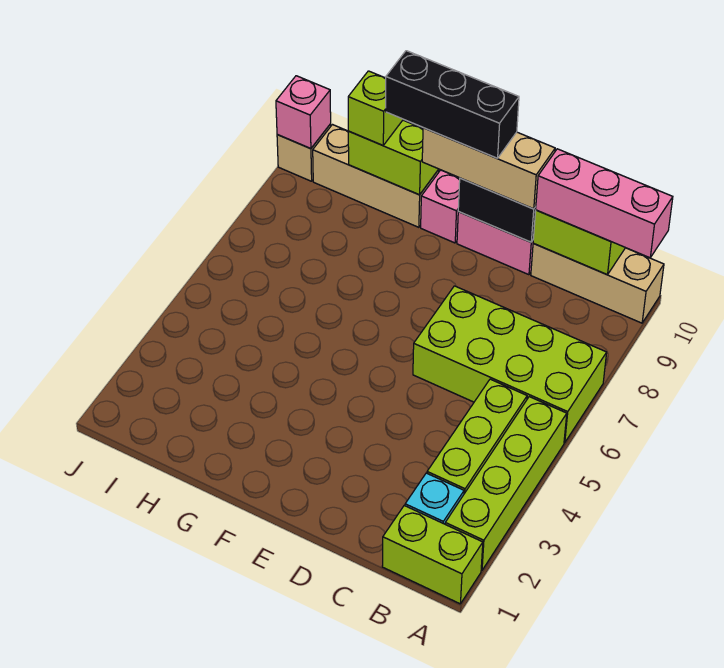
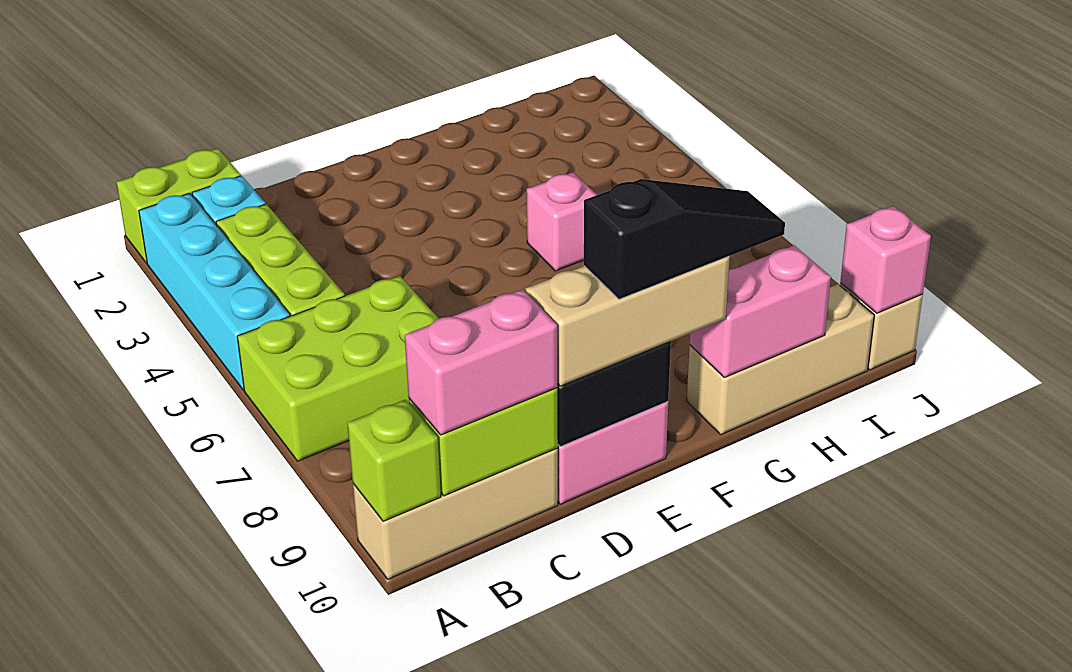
lime brick A2:A5 level 1 -> cyan brick A2:A5 level 1
lime brick A6:D7 level 1 -> lime brick A6:C7 level 1
pink brick A10:C10 level 3 -> pink brick B10:C10 level 3
black brick E10:G10 level 4 -> black slope E10:G10 level 4 top E
pink brick F10 level 1 -> pink brick G5 level 1
lime brick G10:H10 level 2 -> pink brick G10:H10 level 2
lime brick H10 level 3 -> lime brick A10 level 2

